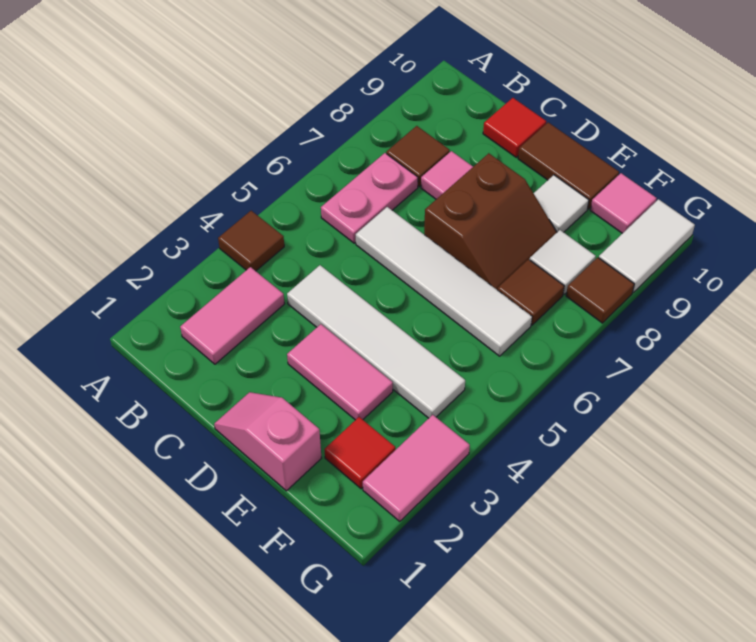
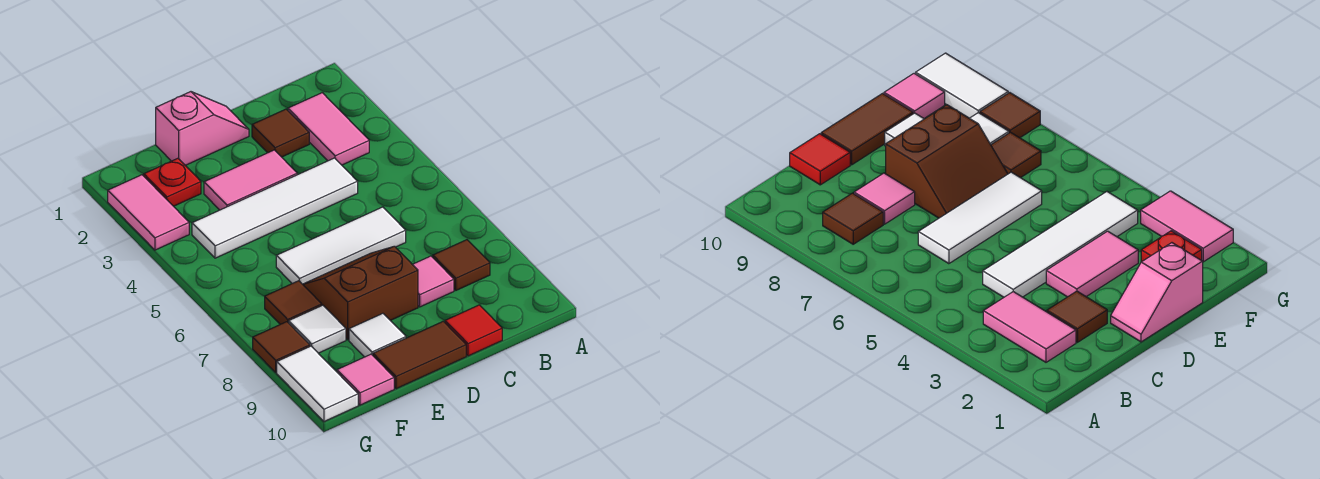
brown tile A4 level 1 -> brown tile C2 level 1
pink plate B6:B7 level 1 -> none
white tile C6:F6 level 1 -> white tile C6:E6 level 1
brown slope D7:E8 level 1 top D -> brown slope D7:E8 level 1 top 8
red tile F2 level 1 -> red plate F2 level 1

